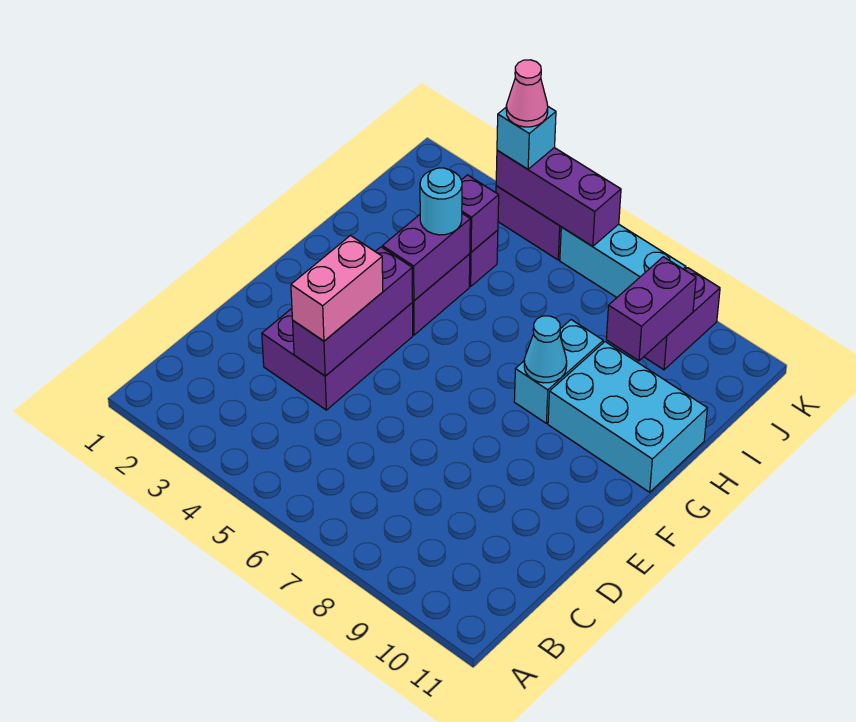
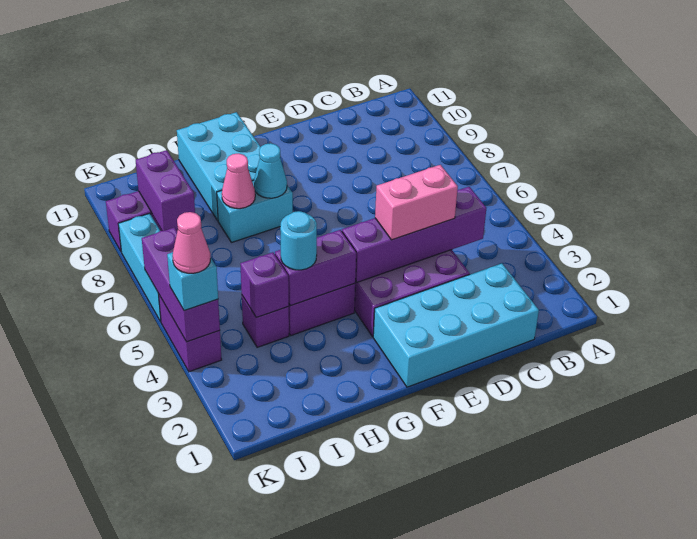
none -> cyan brick C1:F2 level 1
purple brick D4:F4 level 2 -> purple brick C4:F4 level 2
none -> pink cone H8 level 2
purple brick I9:J9 level 2 -> purple brick J8:J9 level 2

